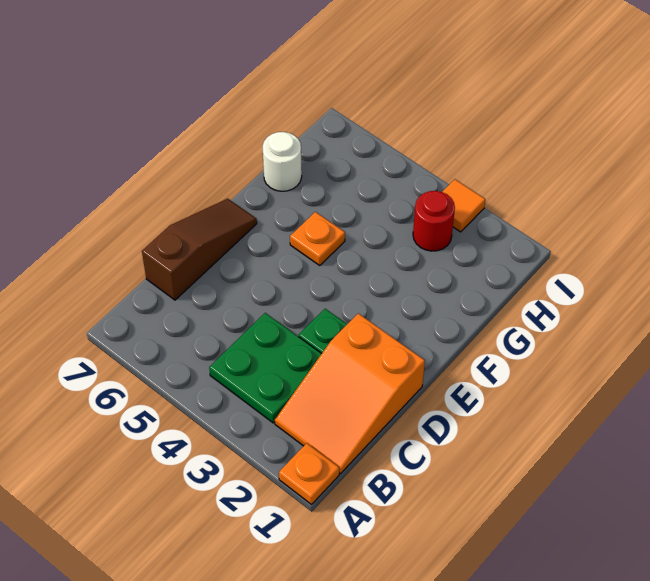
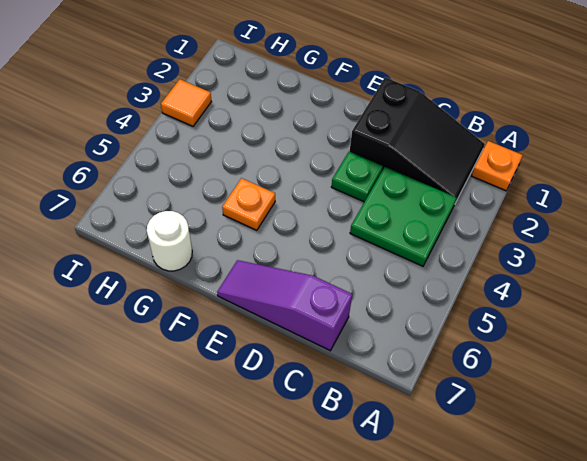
orange slope B1:D2 level 1 top D -> black slope B1:D2 level 1 top D
brown slope C7:E7 level 1 top C -> purple slope C7:E7 level 1 top C
red round brick H3 level 1 -> none

